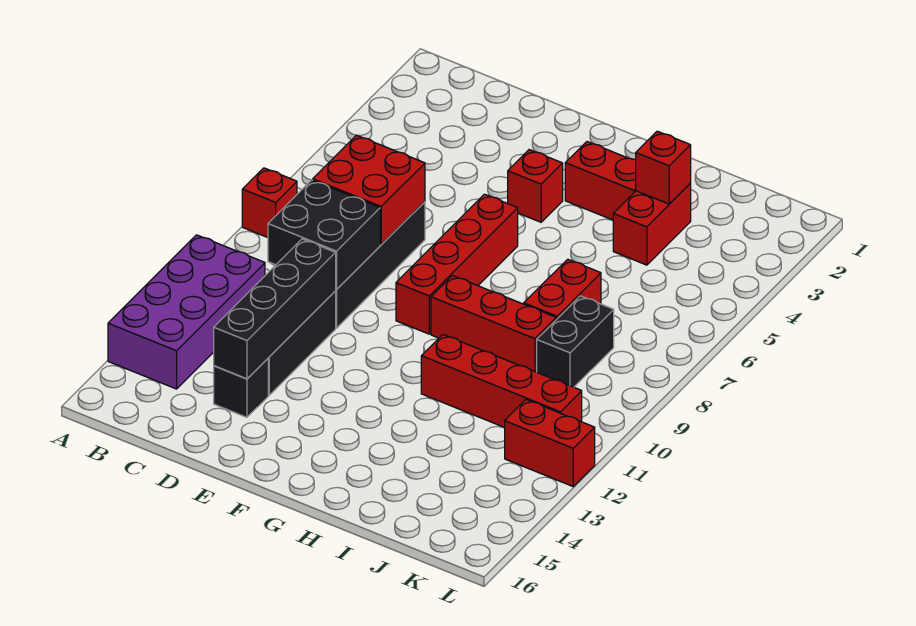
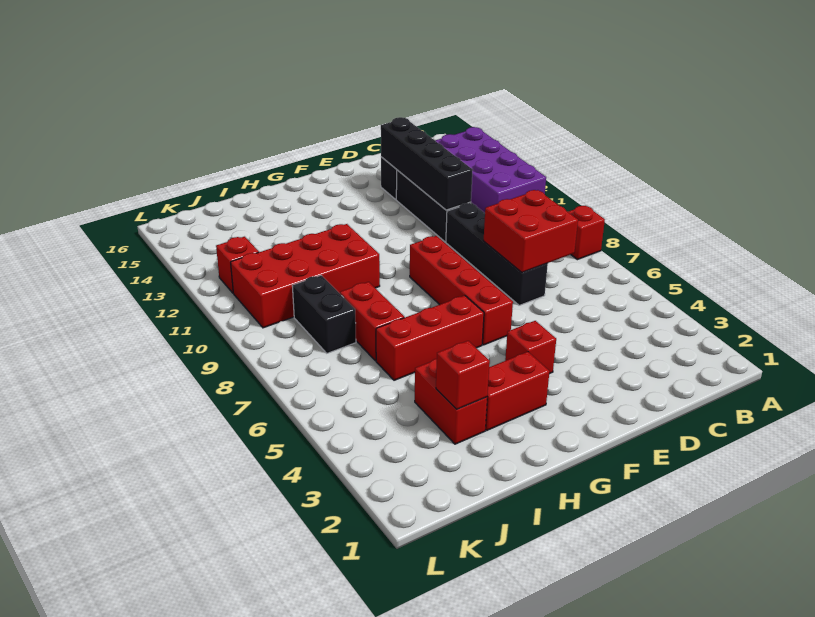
black brick C9:D10 level 2 -> none
red brick G9:I9 level 1 -> red brick G6:I6 level 1
red brick H11:K11 level 1 -> red brick H10:K11 level 1
red brick K12:L12 level 1 -> red brick K12 level 1

